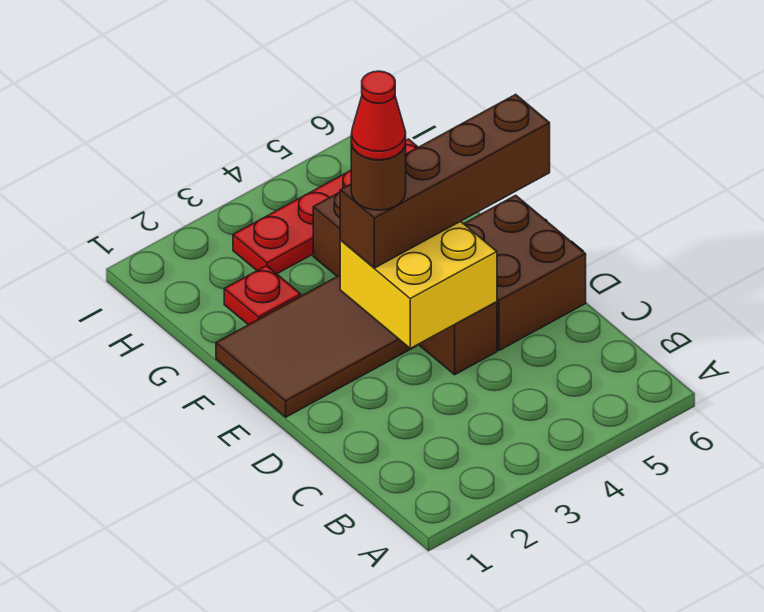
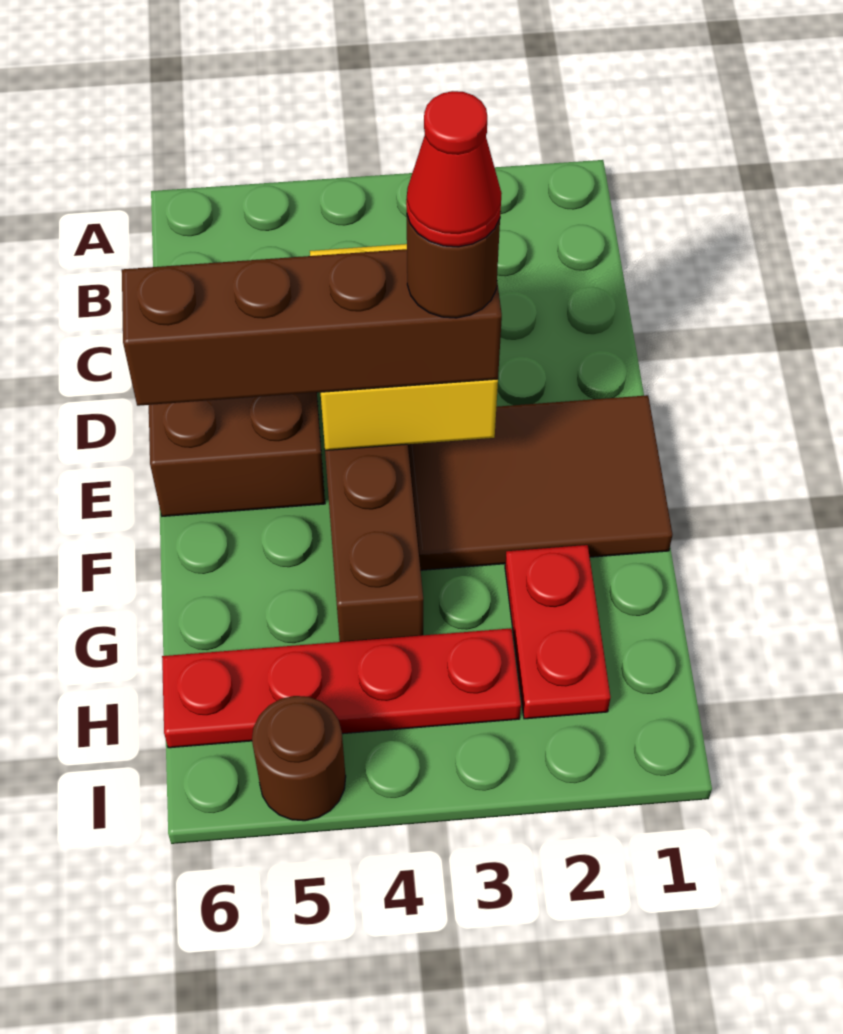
red plate G2 level 1 -> red plate G2:H2 level 1
none -> brown round brick I5 level 1

